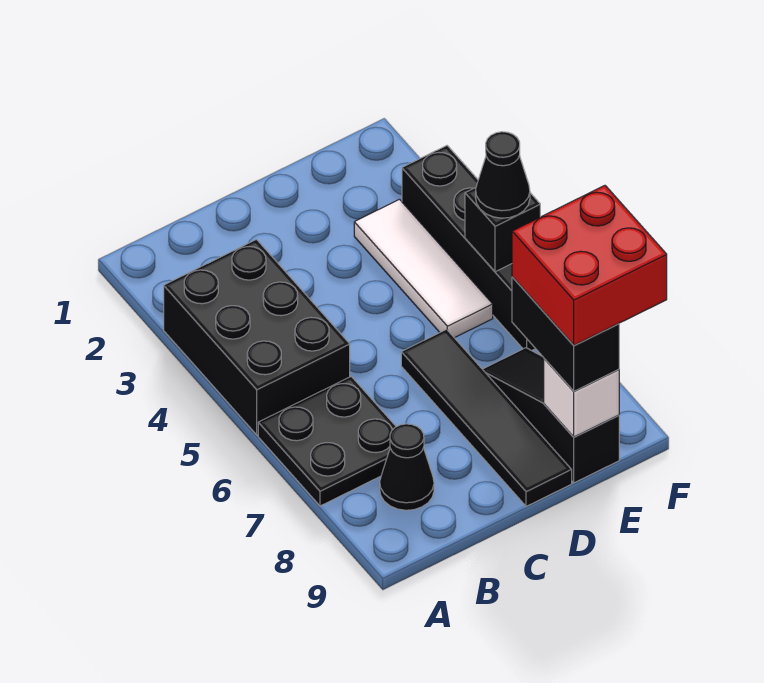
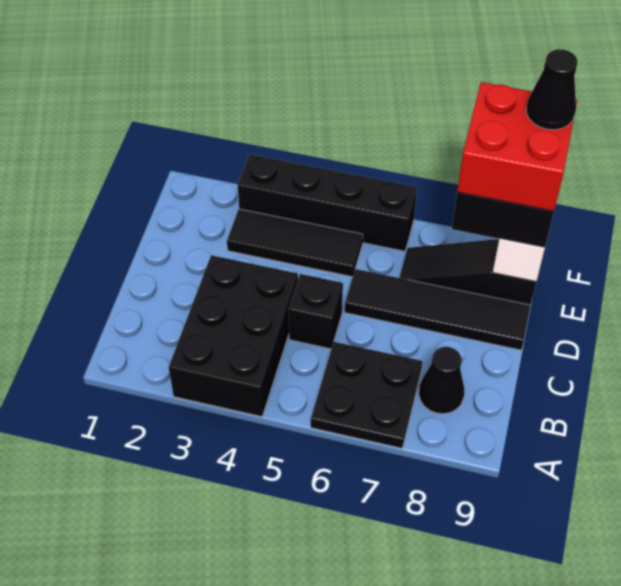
black brick A3:B5 level 1 -> black brick A3:C4 level 1
white tile E3:E5 level 1 -> black tile E3:E5 level 1
black brick F5 level 2 -> black brick C5 level 1
black cone F5 level 3 -> black cone F9 level 5

